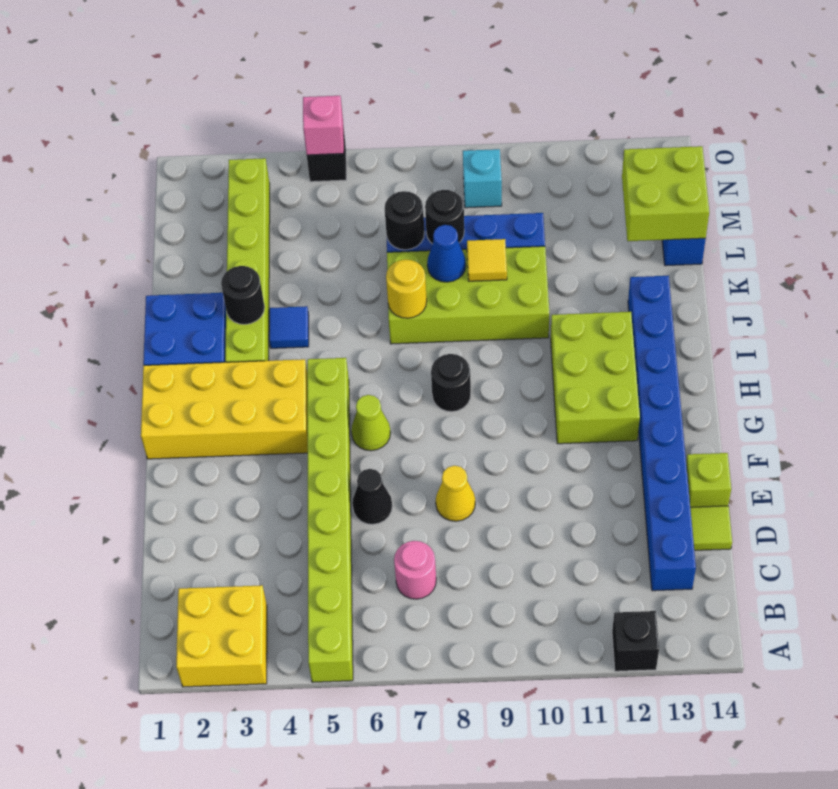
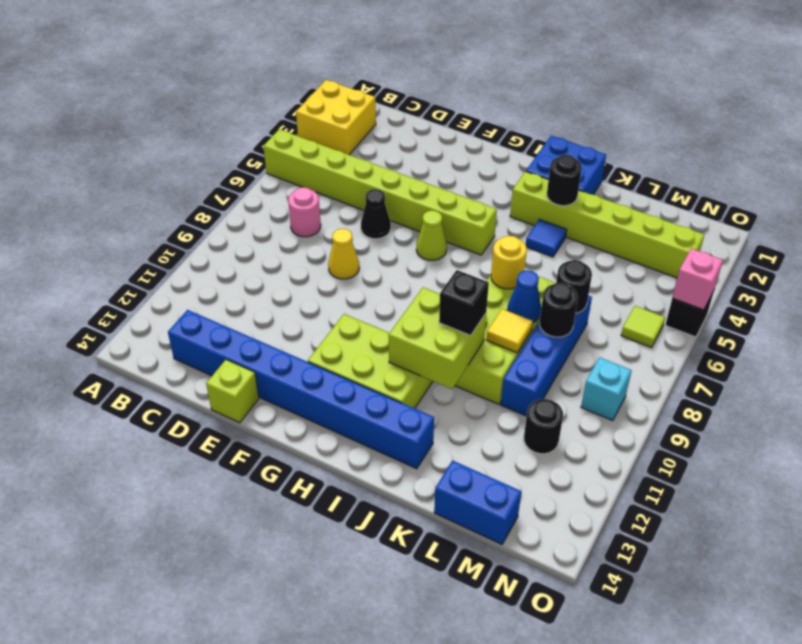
black brick A12 level 1 -> black brick J10 level 3
lime tile D14 level 1 -> lime tile N6 level 1
yellow brick G1:H4 level 1 -> none
black round brick H8 level 1 -> black round brick M11 level 1
lime brick L13:M14 level 2 -> lime brick I10:J11 level 2

